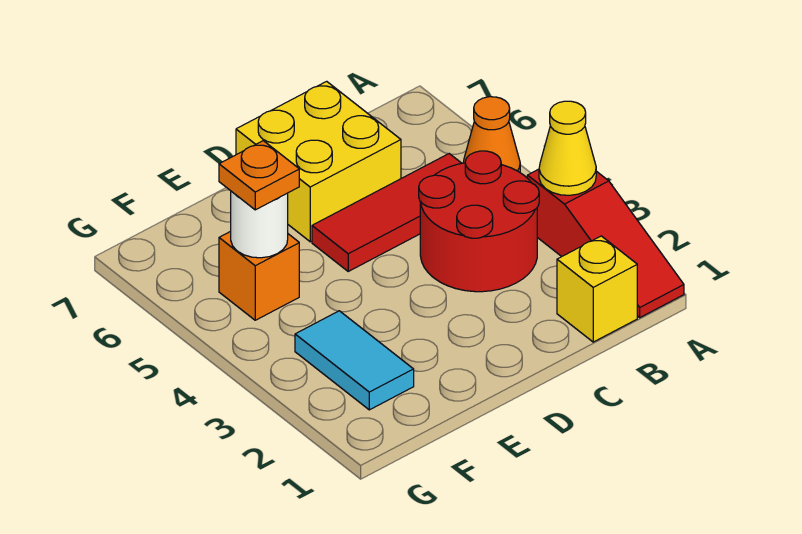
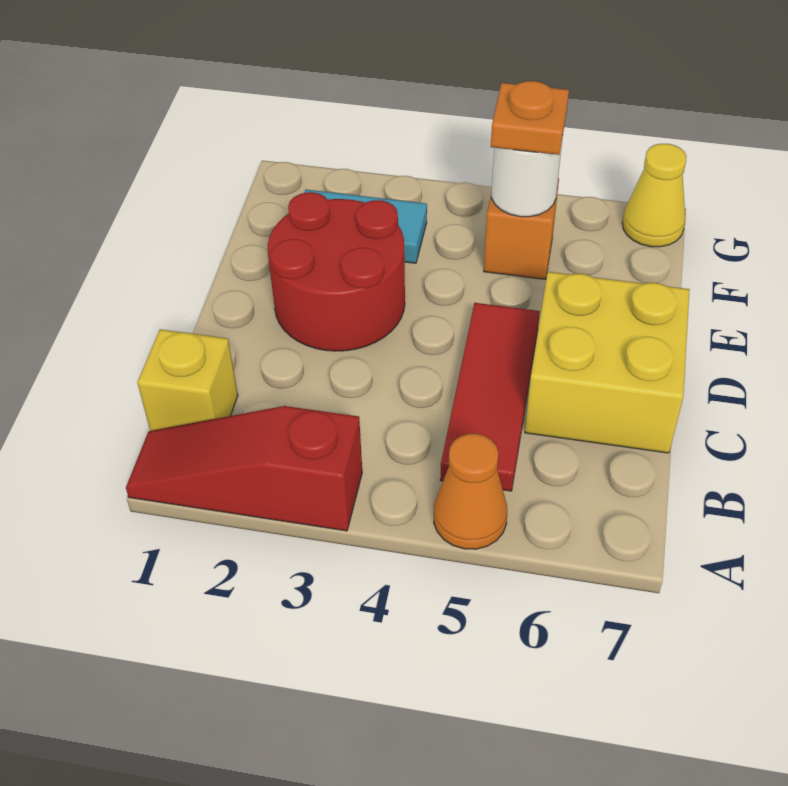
yellow cone A3 level 2 -> yellow cone G7 level 1
red round brick B3:C4 level 1 -> red round brick D2:E3 level 1

